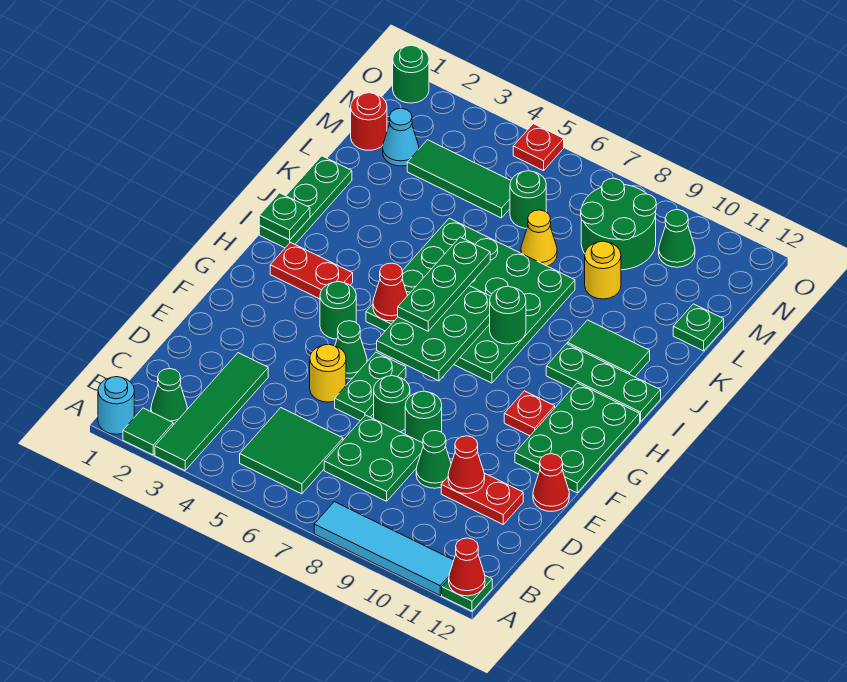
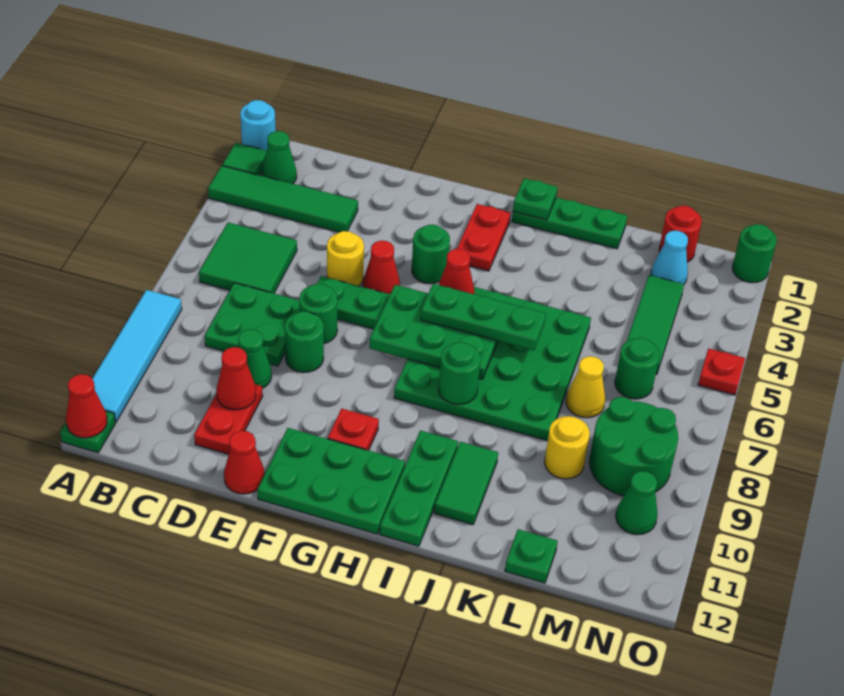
green cone F5 level 1 -> red cone F5 level 1

